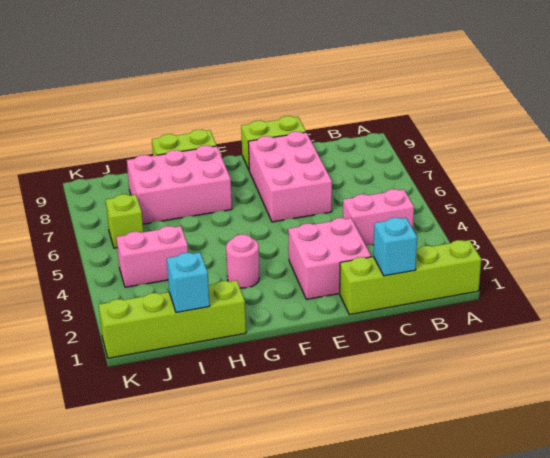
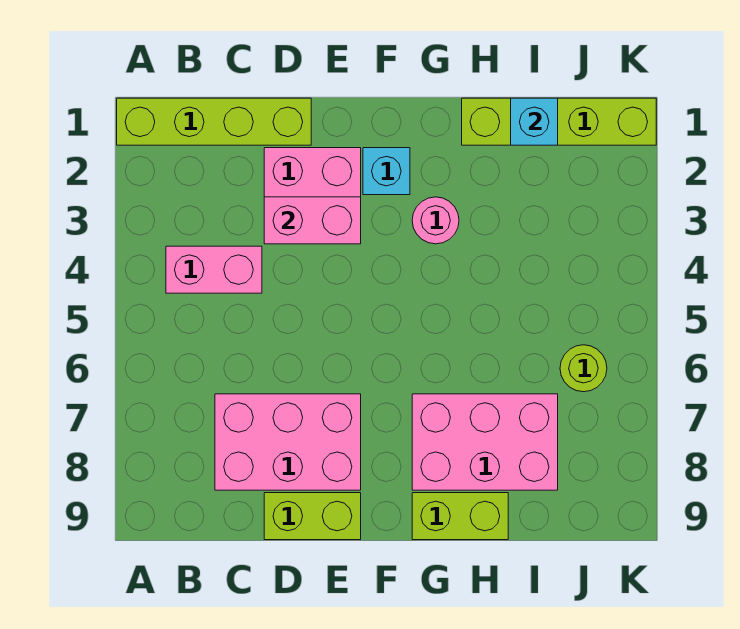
cyan brick C1 level 2 -> cyan brick F2 level 1
pink brick D6:E8 level 1 -> pink brick C7:E8 level 1
pink brick I4:J4 level 1 -> pink brick D3:E3 level 2
lime brick J6 level 1 -> lime round brick J6 level 1

